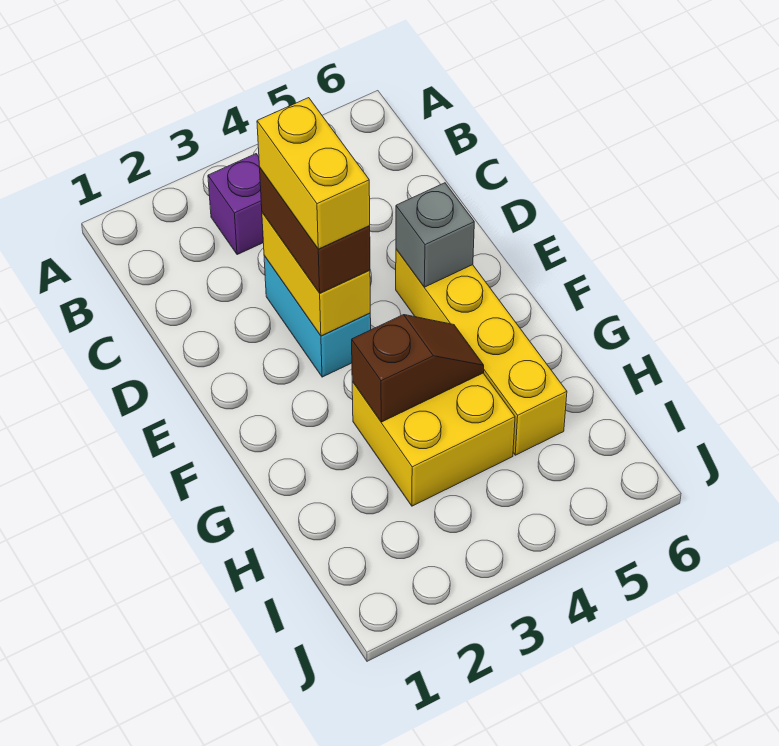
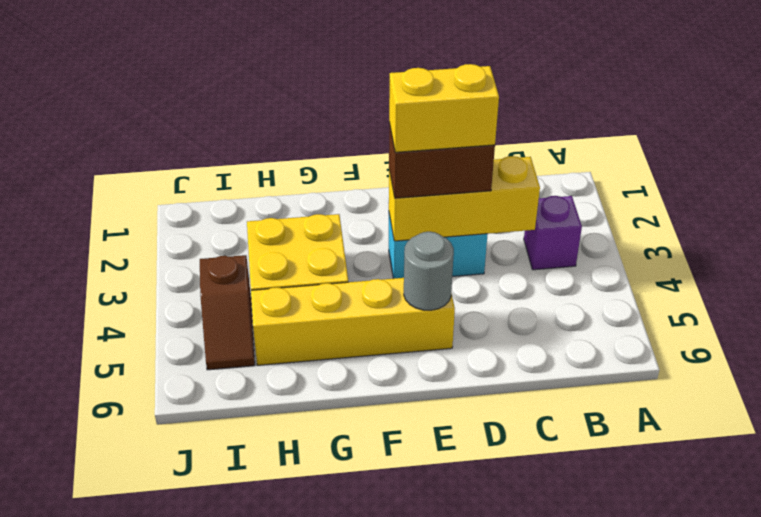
yellow brick D3:E3 level 2 -> yellow brick C3:E3 level 2
grey brick E5 level 2 -> grey round brick E5 level 2
brown slope G3:G4 level 2 top 3 -> brown slope I4:I5 level 1 top 4

